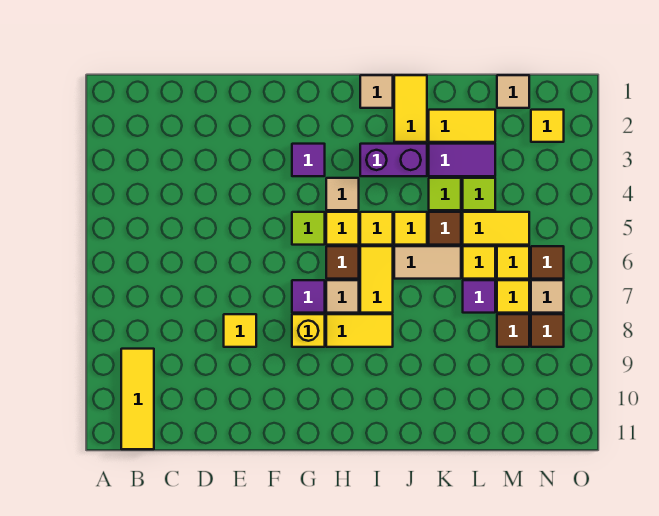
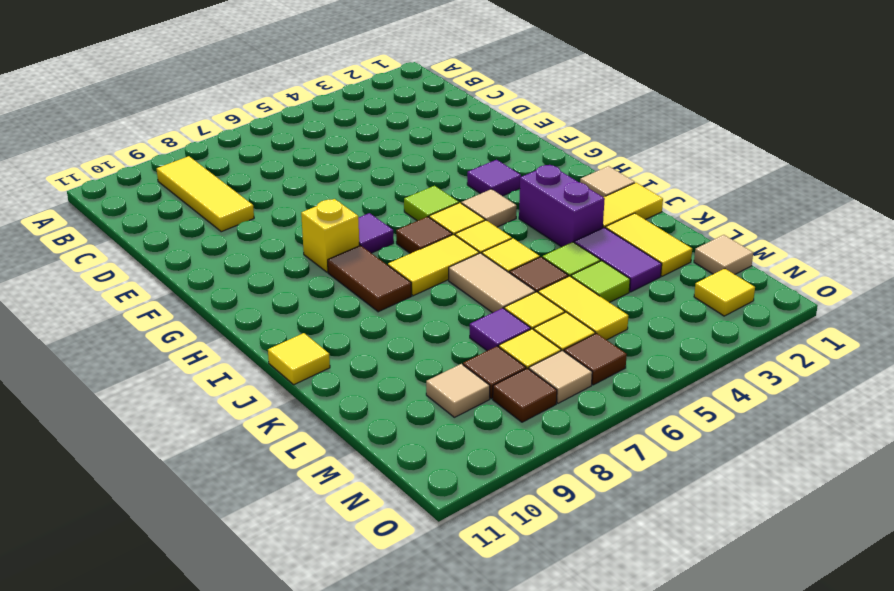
yellow tile B9:B11 level 1 -> yellow tile B9:D9 level 1
yellow tile E8 level 1 -> yellow tile J11 level 1
tan tile H7 level 1 -> tan tile M9 level 1
yellow tile H8:I8 level 1 -> brown tile H8:I8 level 1

